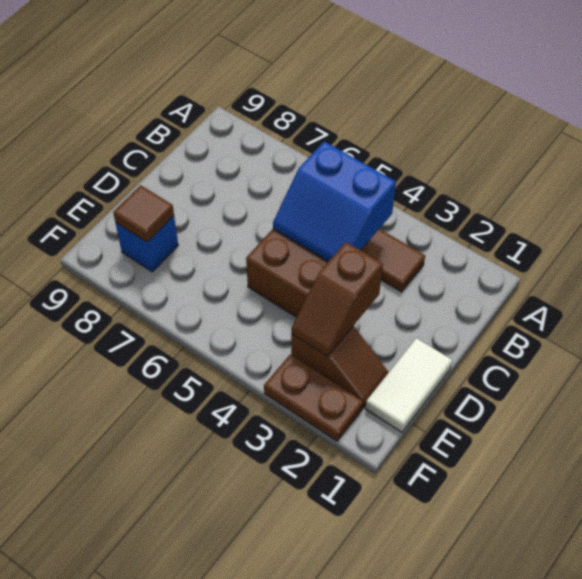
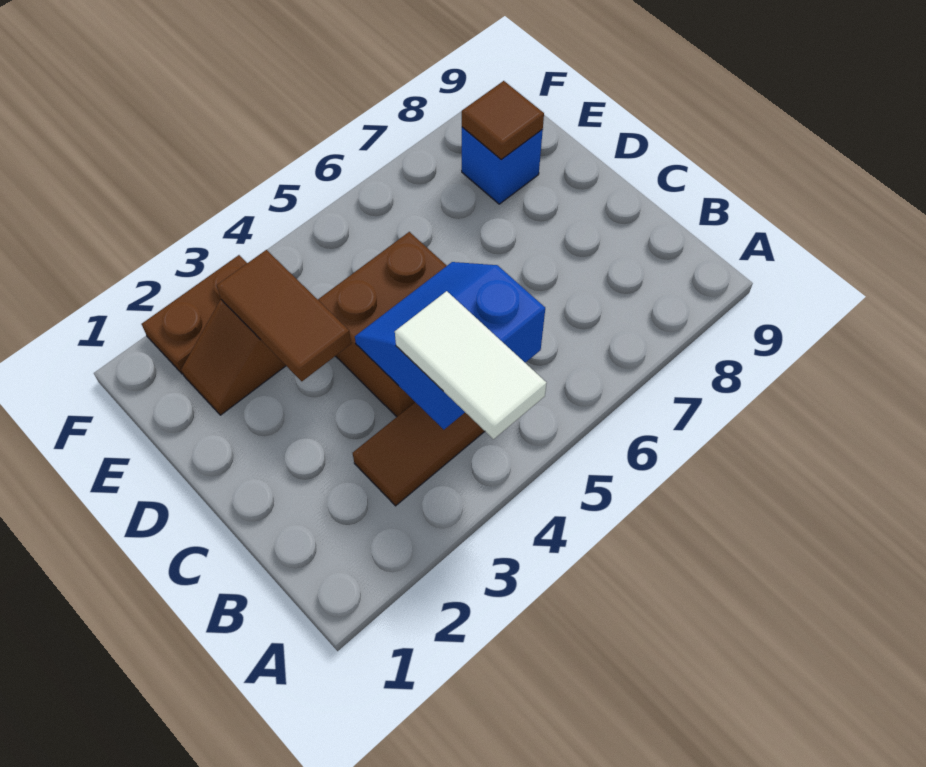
white tile D1:E1 level 1 -> white tile A4:B4 level 3
brown slope D3:E3 level 2 top D -> brown tile D3:E3 level 2

